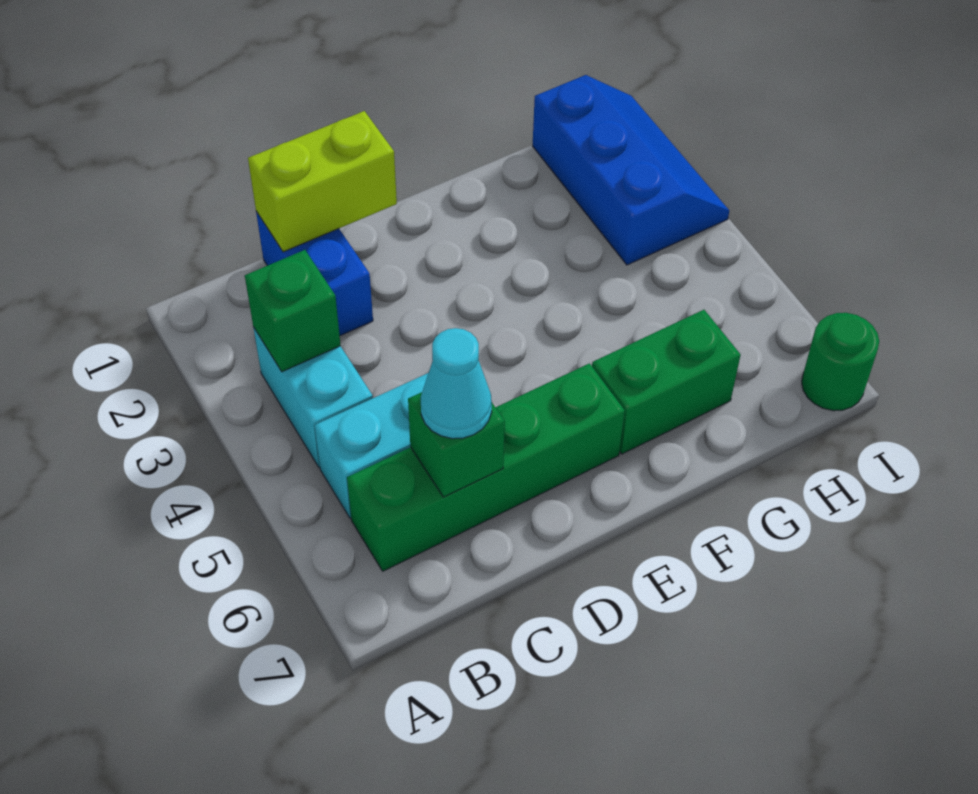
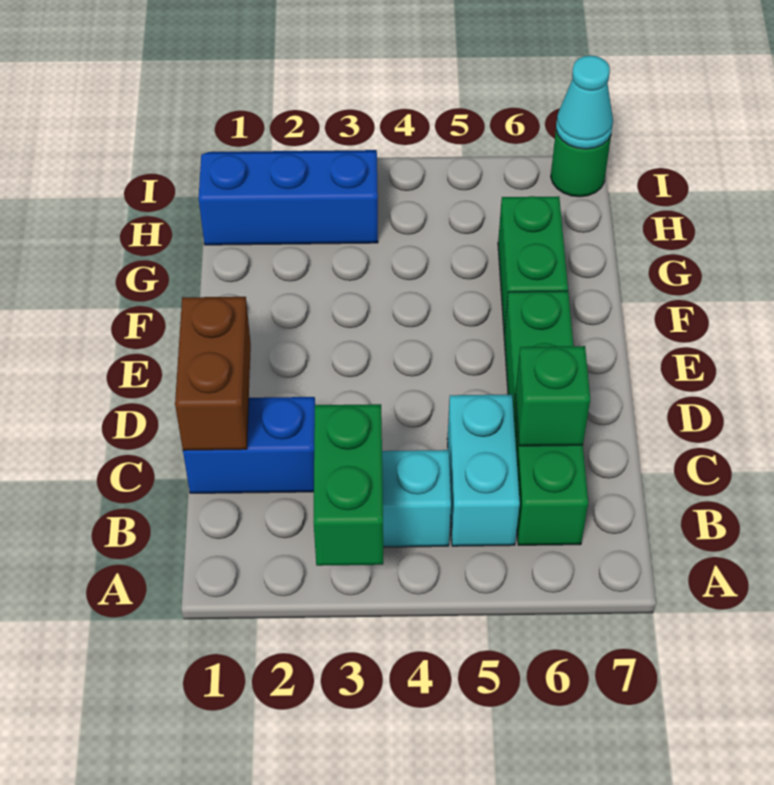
green brick B3 level 2 -> green brick A3:B3 level 2
lime brick C1:D1 level 2 -> brown brick C1:D1 level 2
cyan cone C6 level 3 -> cyan cone I7 level 2

